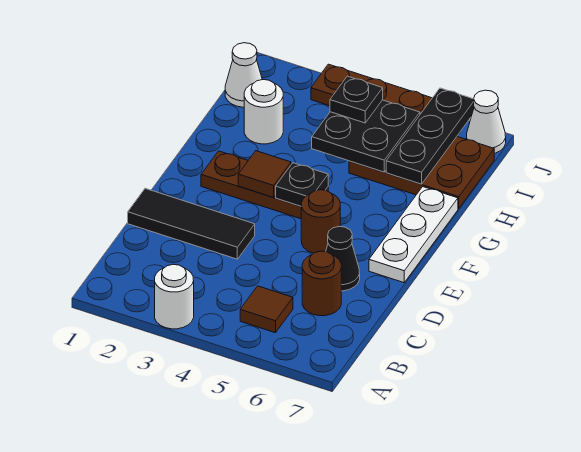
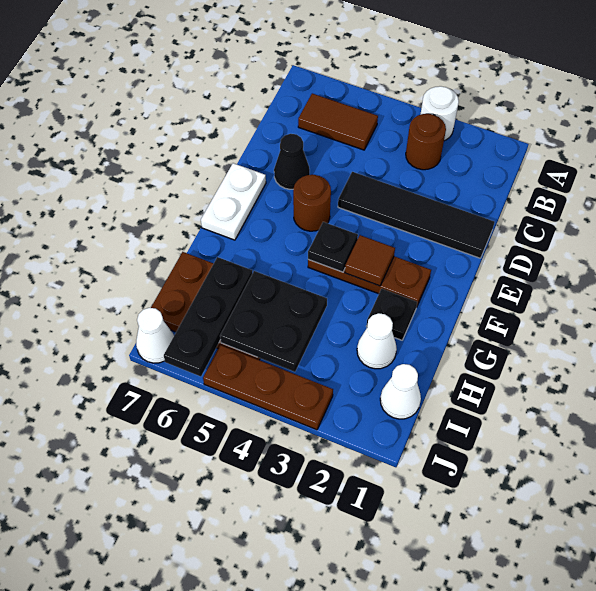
brown tile B5 level 1 -> brown tile B5:B6 level 1
brown round brick C6 level 1 -> brown round brick B3 level 1
black tile D1:D3 level 1 -> black tile D1:D4 level 1
white plate E7:G7 level 1 -> white plate E7:F7 level 1
white round brick H2 level 1 -> white cone H2 level 1
black plate I4 level 3 -> black plate G2 level 1

